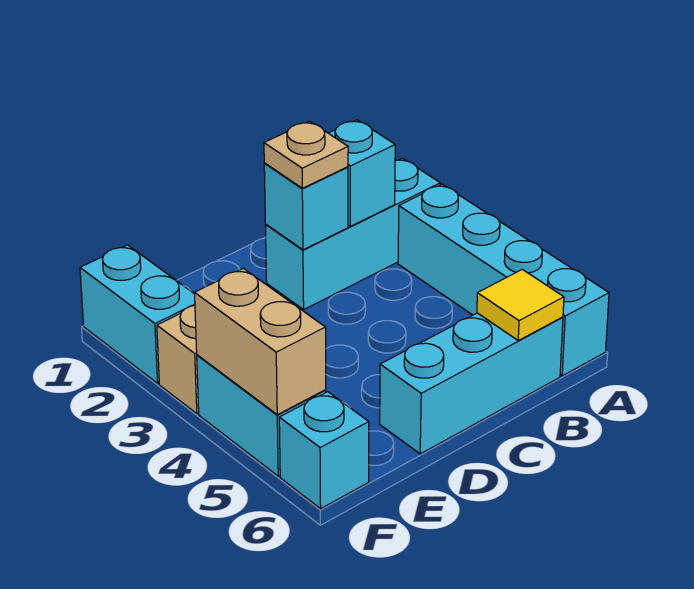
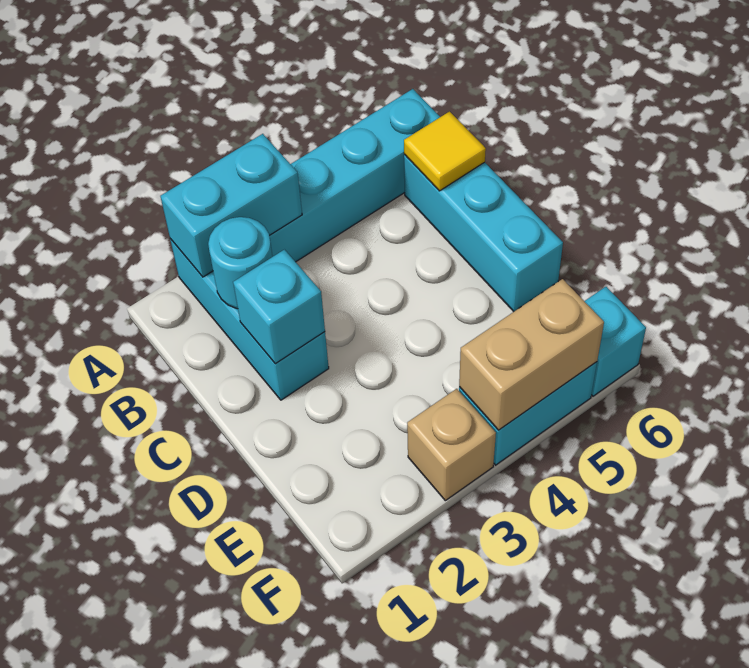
cyan brick B2 level 2 -> cyan round brick B2 level 2
tan plate C2 level 3 -> none
cyan brick F1:F2 level 1 -> cyan brick A2:A3 level 2

